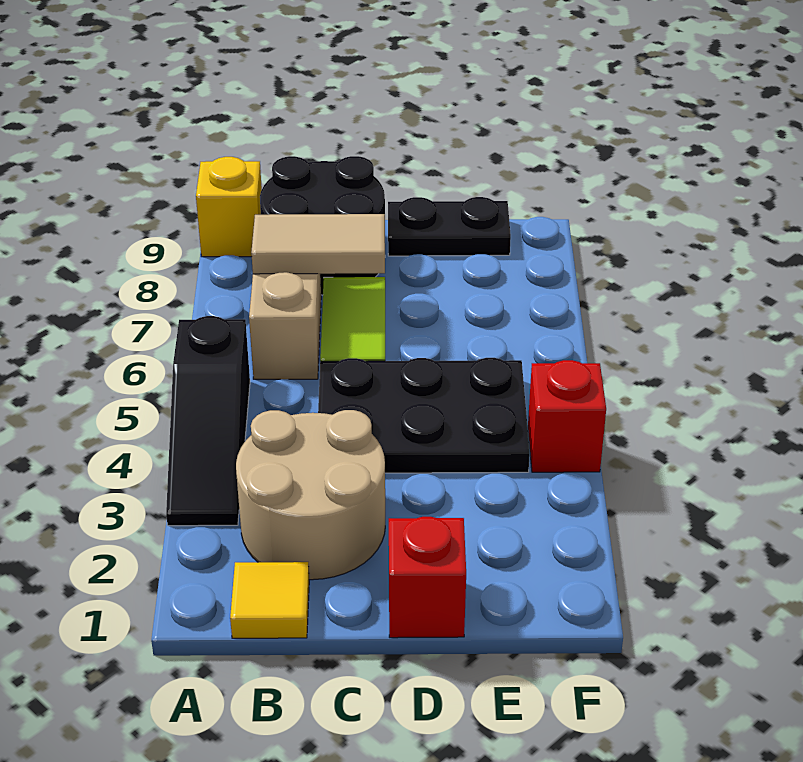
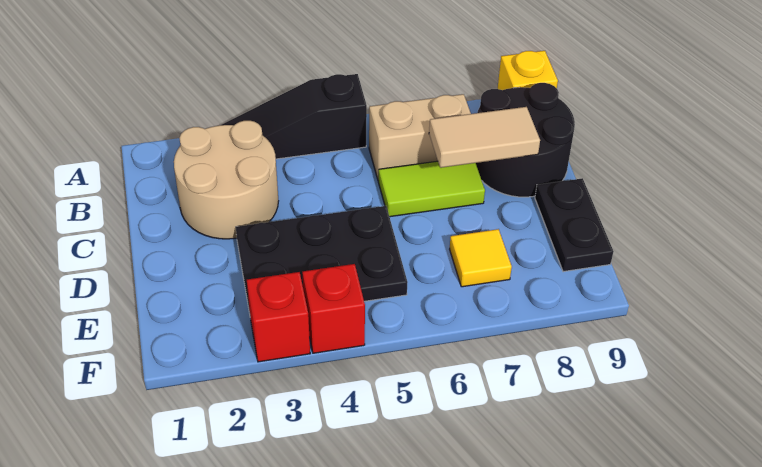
yellow tile B1 level 1 -> yellow tile E7 level 1
tan tile B7:C7 level 2 -> tan tile C7:C8 level 2
black plate C4:E5 level 1 -> black plate D3:E5 level 1
red brick D1 level 1 -> red brick F3 level 1

